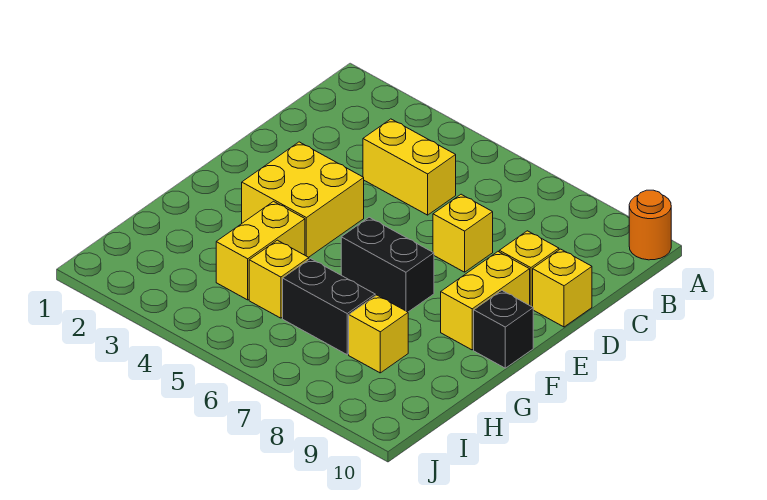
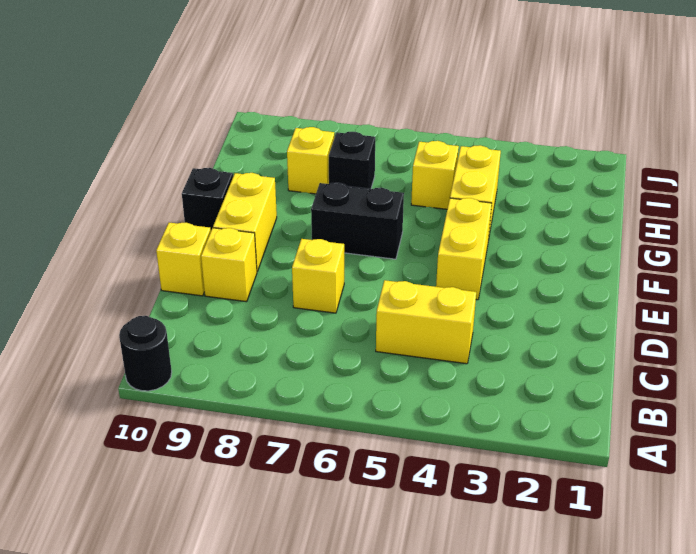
orange round brick A10 level 1 -> black round brick A10 level 1
yellow brick E3:F4 level 1 -> yellow brick E4:F4 level 1
black brick H6:H7 level 1 -> black brick H7 level 1

